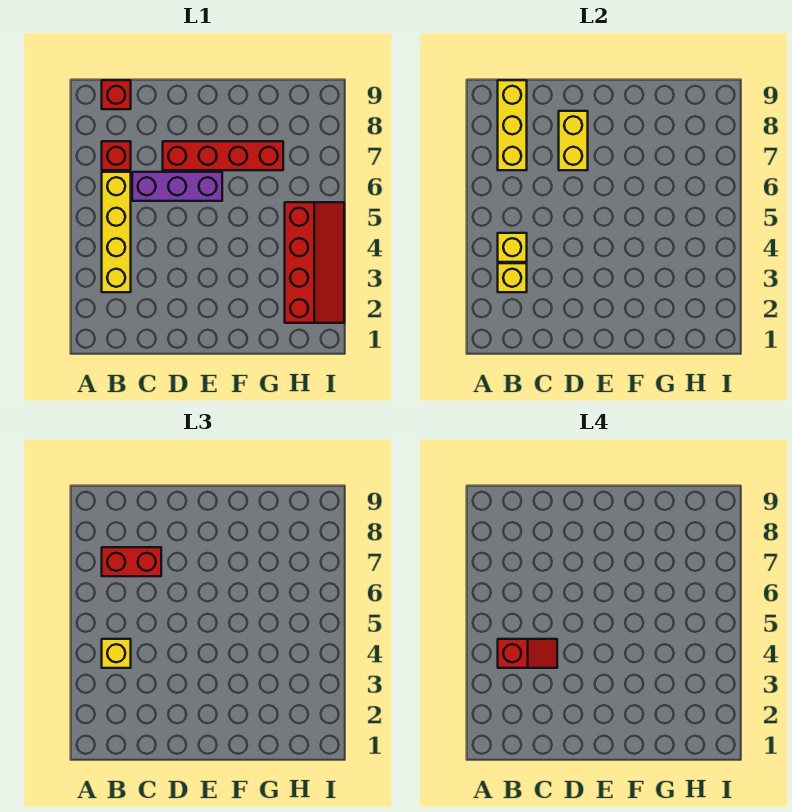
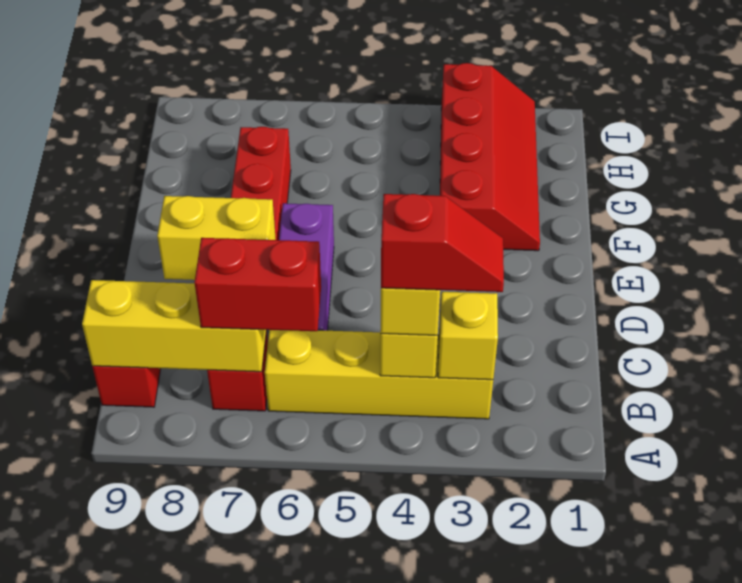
red slope B4:C4 level 4 top B -> red slope B3:B4 level 4 top 4
red brick B7:C7 level 3 -> red brick B6:B7 level 3
red slope H2:I5 level 1 top H -> red slope F2:I3 level 1 top 3

